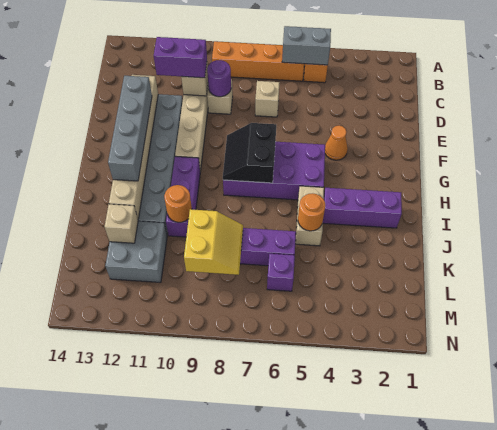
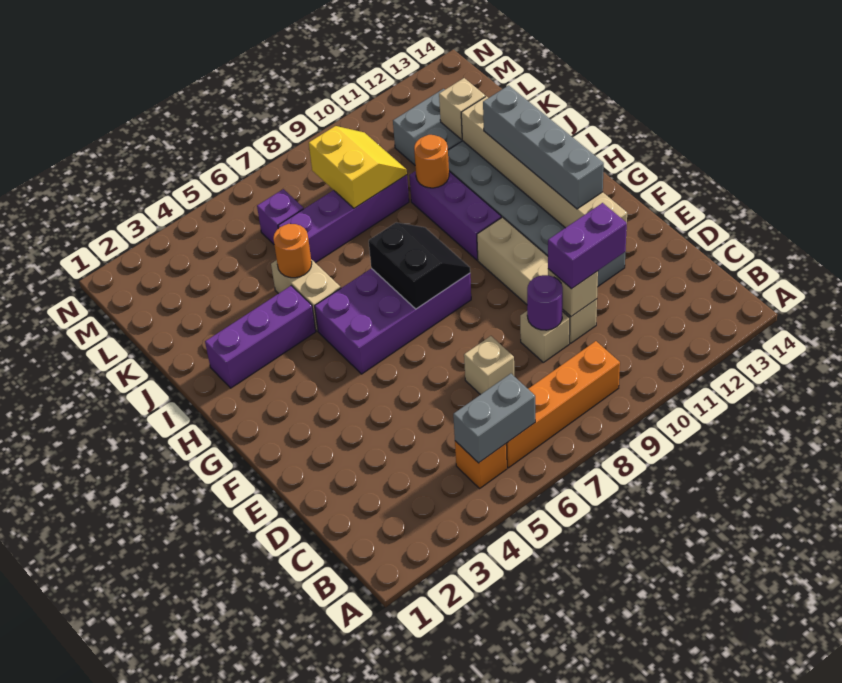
orange cone F4 level 1 -> none
yellow slope K8:L9 level 2 top 9 -> yellow slope K8:L9 level 2 top 8

